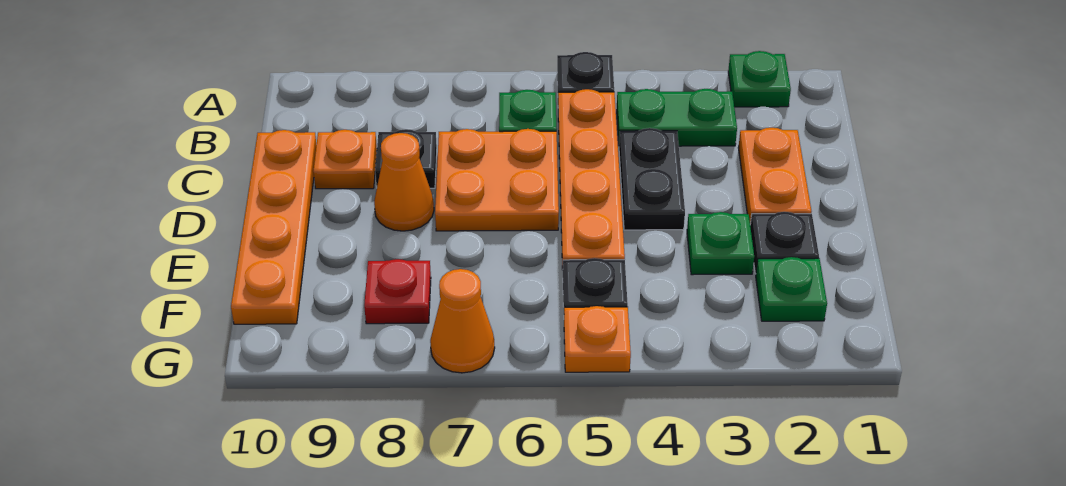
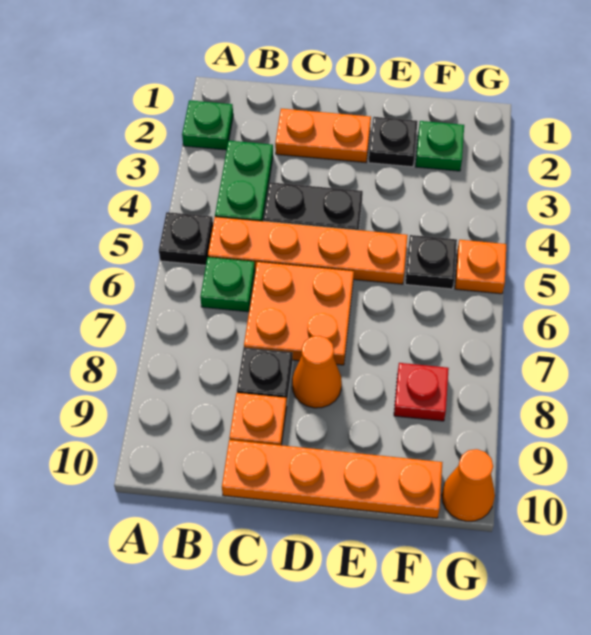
green plate E3 level 1 -> none
orange cone G7 level 1 -> orange cone G10 level 1

